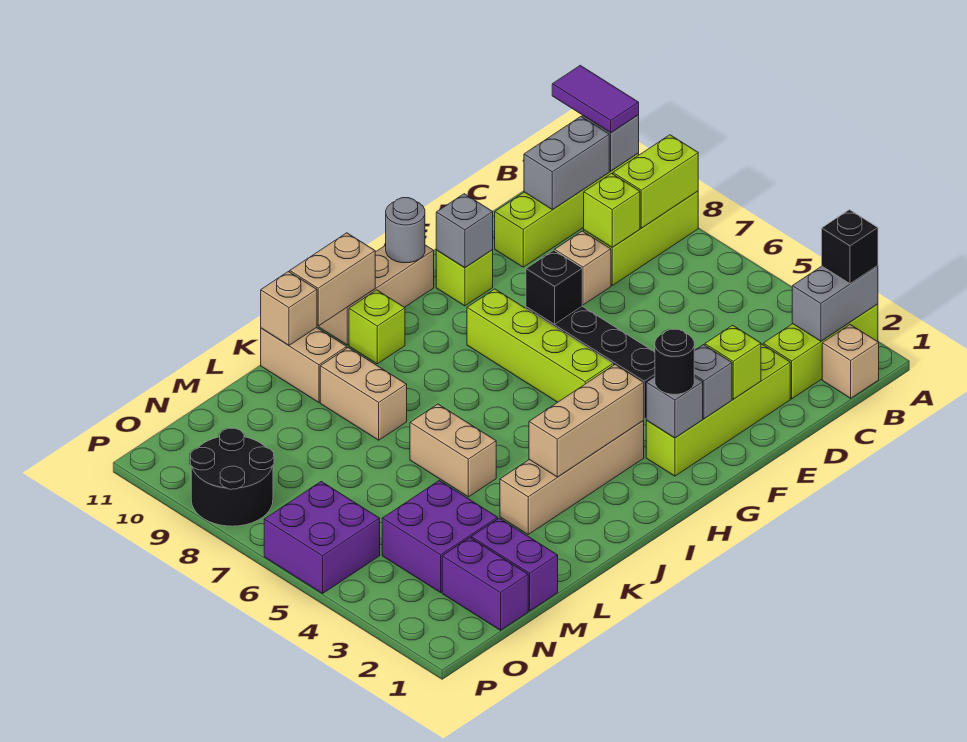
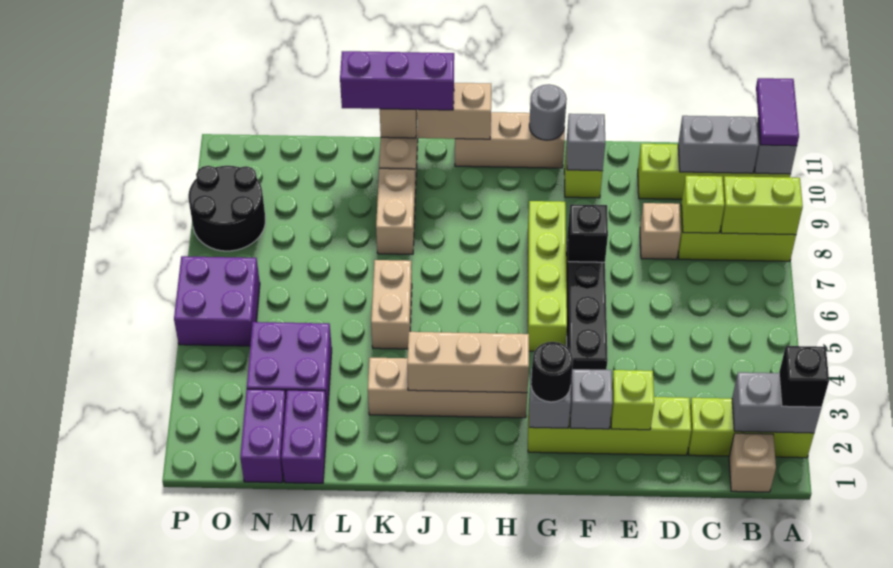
lime brick I10 level 1 -> none
none -> purple brick J11:L11 level 3

